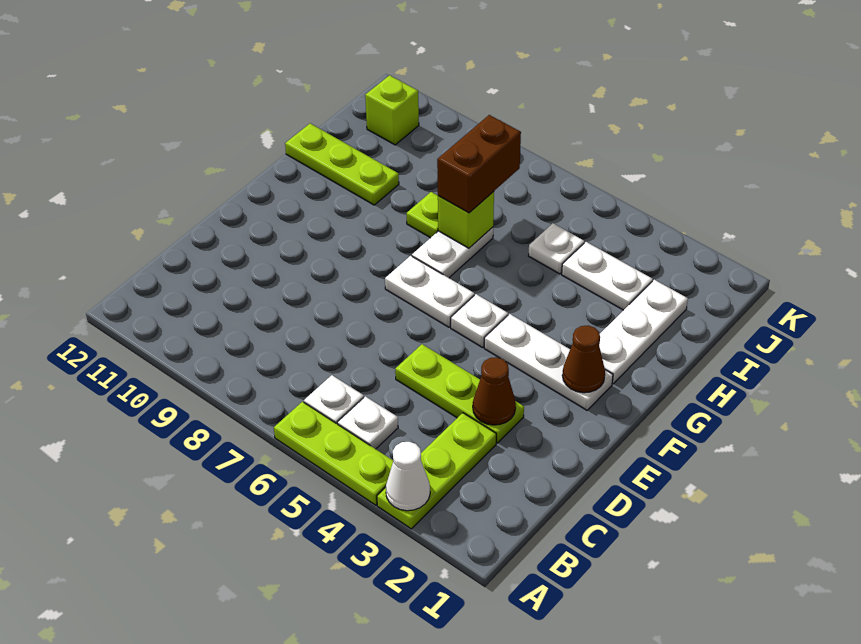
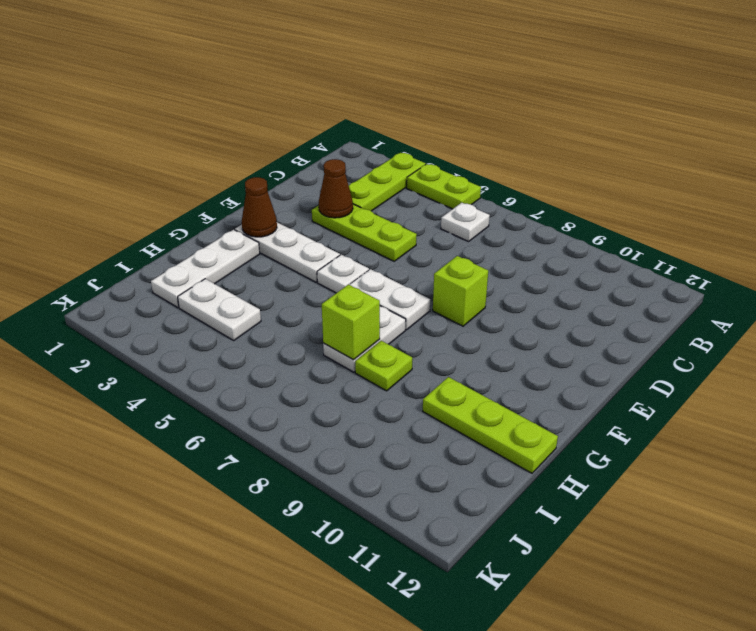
white cone A3 level 2 -> none
lime plate A4:A6 level 1 -> lime plate A4:A5 level 1
white plate B5 level 1 -> none
brown brick H7:I7 level 3 -> none
white plate I5 level 1 -> none
lime brick J11 level 1 -> lime brick E8 level 1

